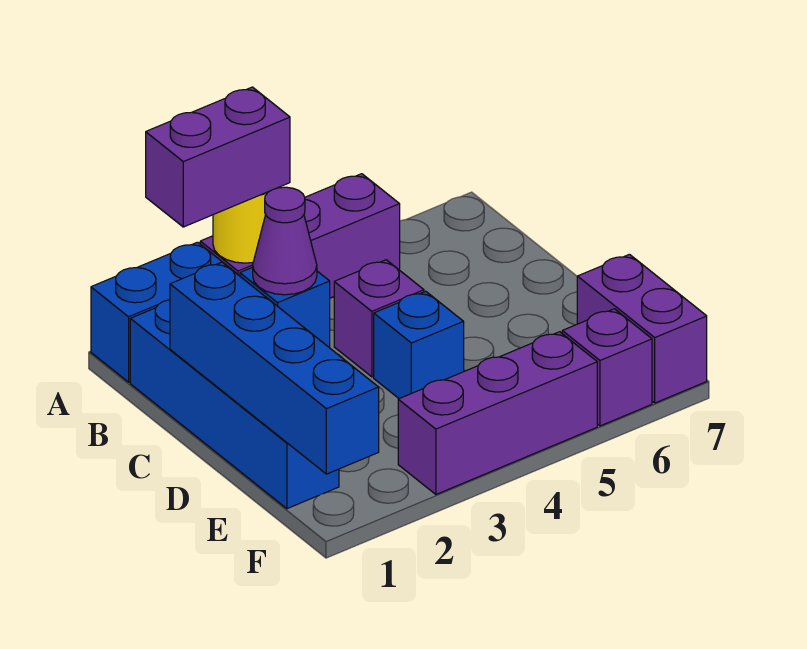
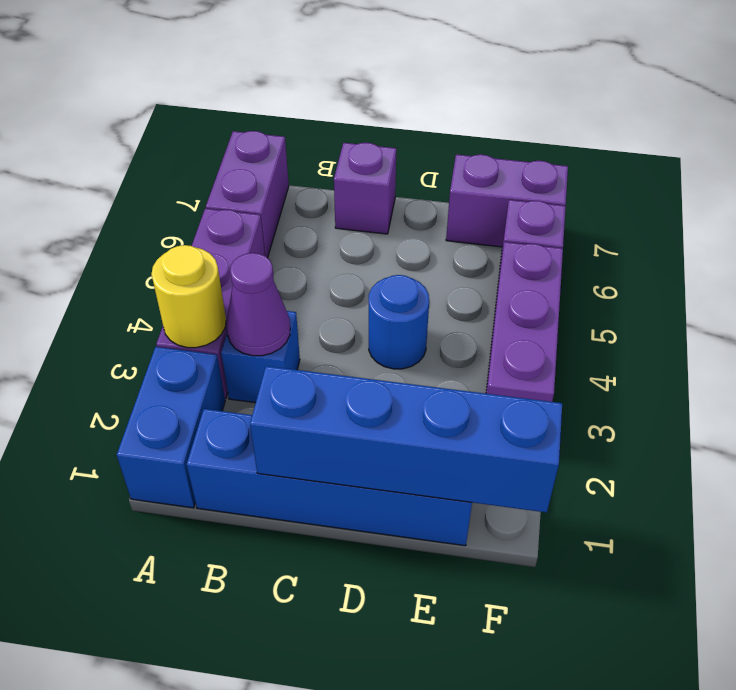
purple brick A2:A3 level 3 -> purple brick A6:A7 level 1
purple brick C4 level 1 -> purple brick C7 level 1
blue brick D4 level 1 -> blue round brick D4 level 1

